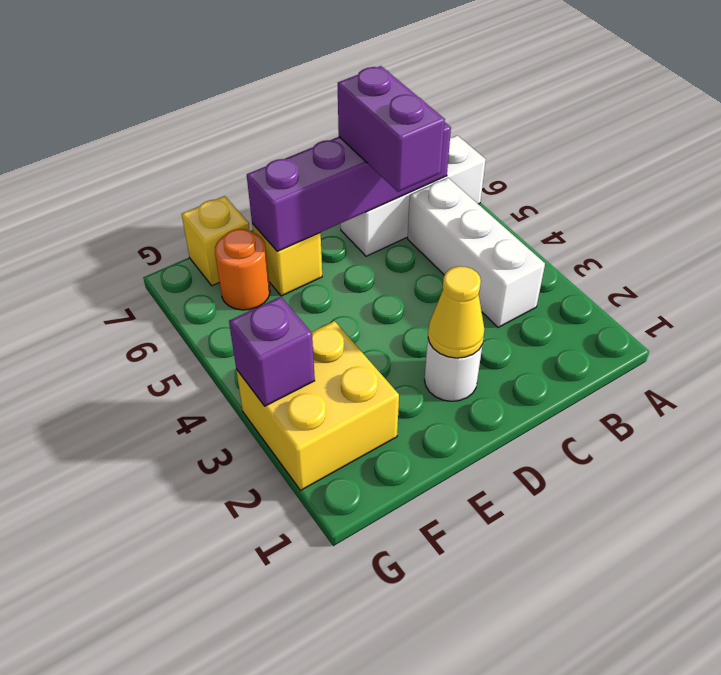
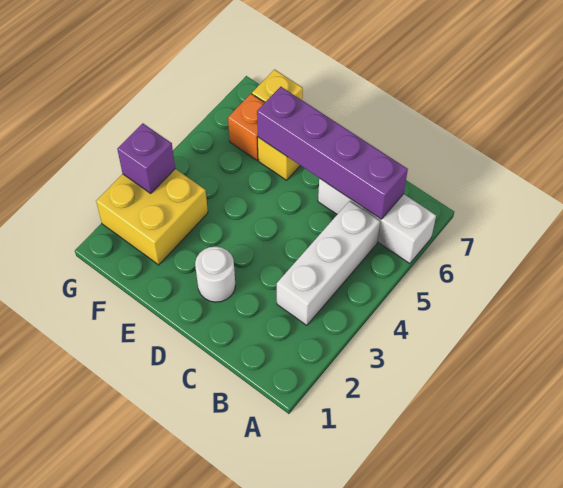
purple brick C5:C6 level 3 -> none
yellow cone D2 level 2 -> none
orange round brick F6 level 1 -> orange brick F6 level 1

